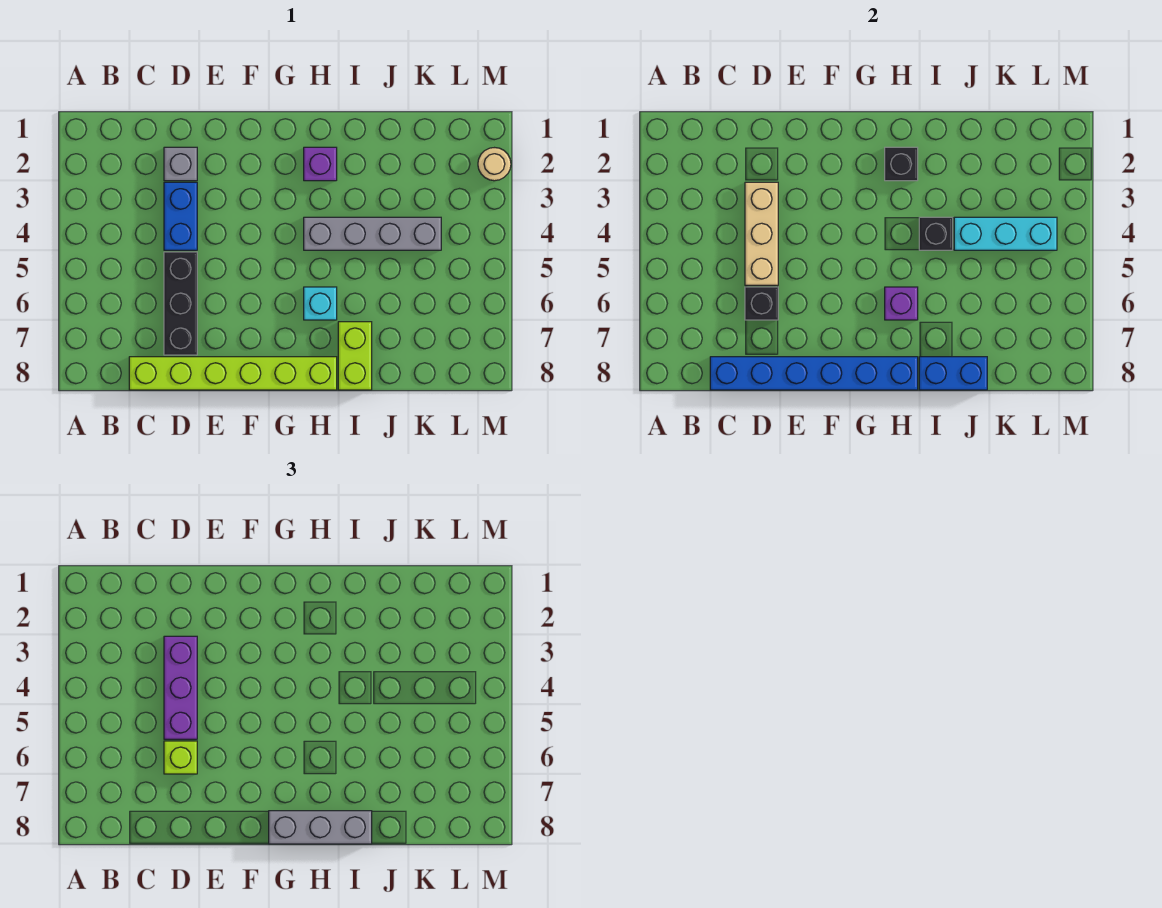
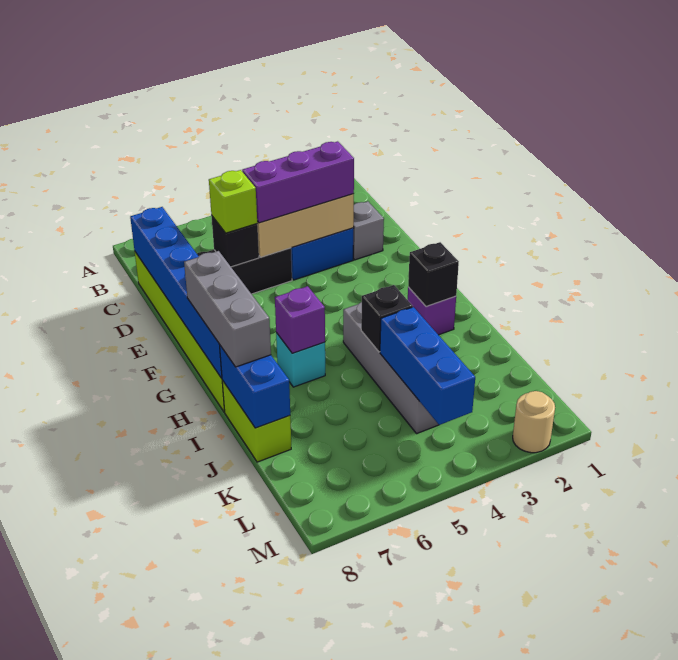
lime brick I7:I8 level 1 -> lime brick I8:J8 level 1
cyan brick J4:L4 level 2 -> blue brick J4:L4 level 2

